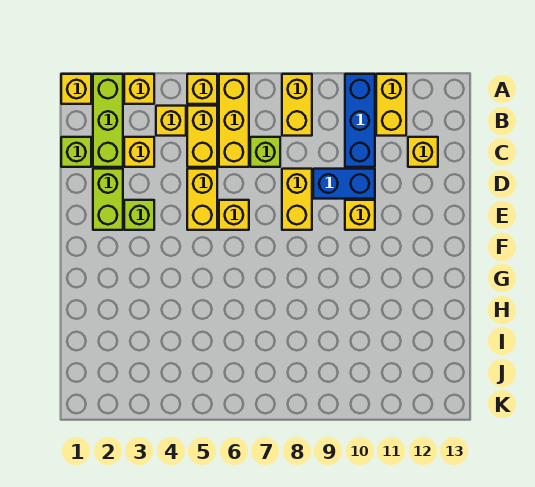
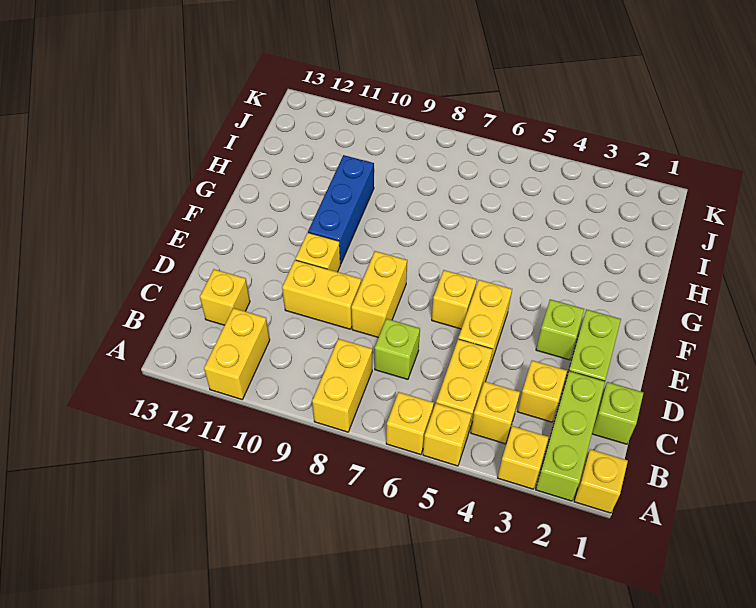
yellow brick A6:C6 level 1 -> yellow brick A6 level 1
blue brick A10:C10 level 1 -> blue brick F10:H10 level 1
blue brick D9:D10 level 1 -> yellow brick D9:D10 level 1

